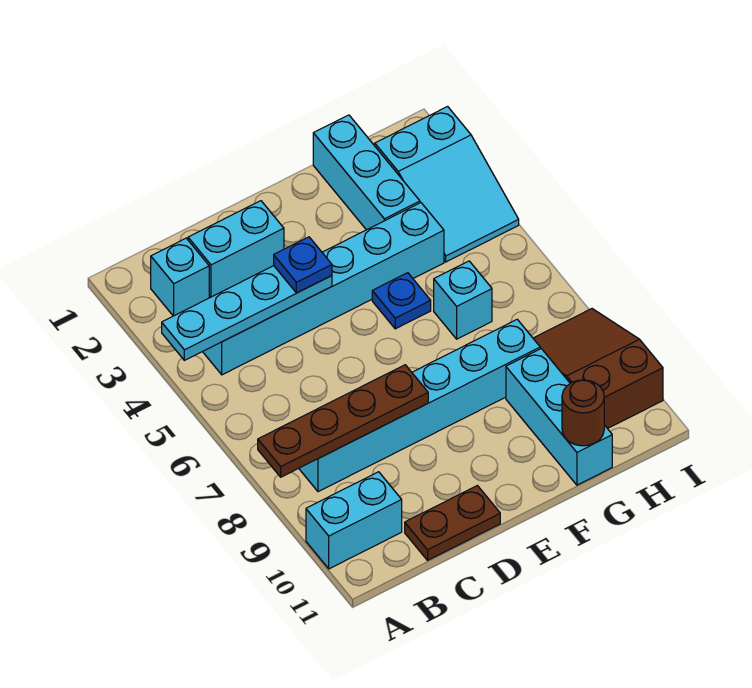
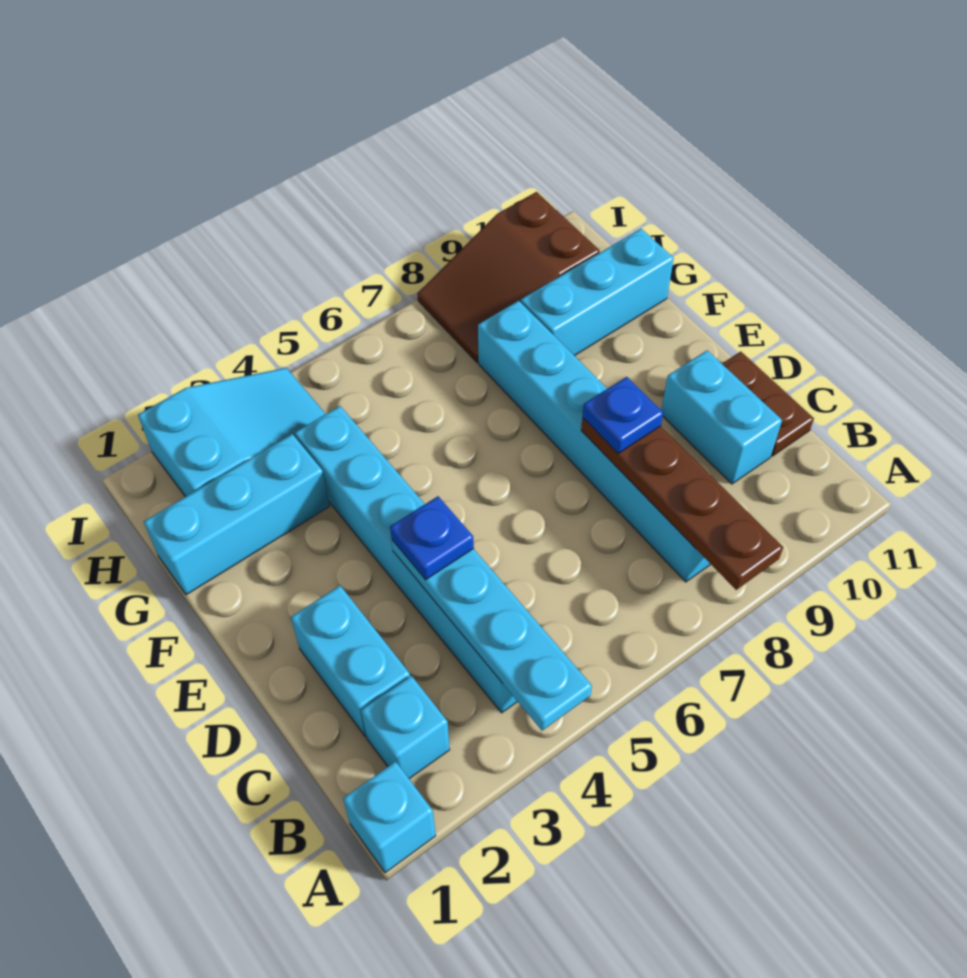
cyan brick A10:B10 level 1 -> cyan brick C10:D10 level 1
blue plate F5 level 1 -> blue plate D8 level 3
cyan brick G6 level 1 -> cyan brick A1 level 1
brown round brick G11 level 2 -> none

